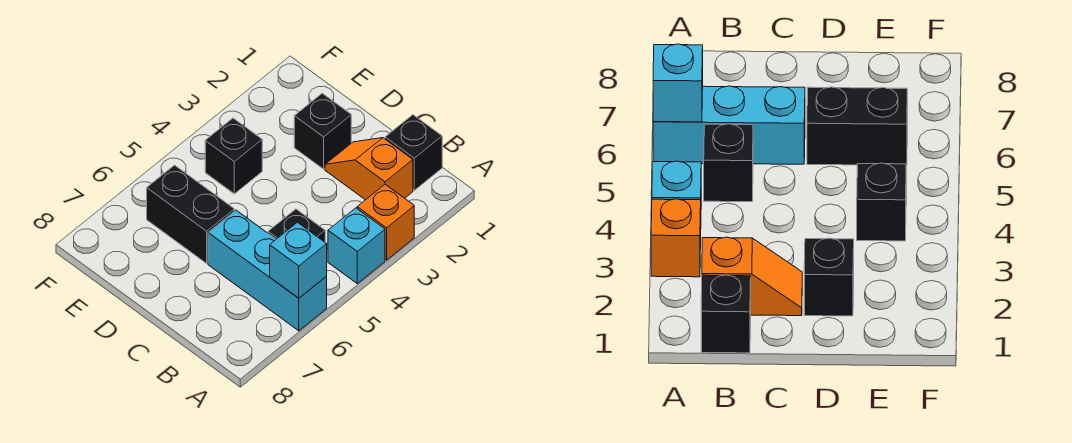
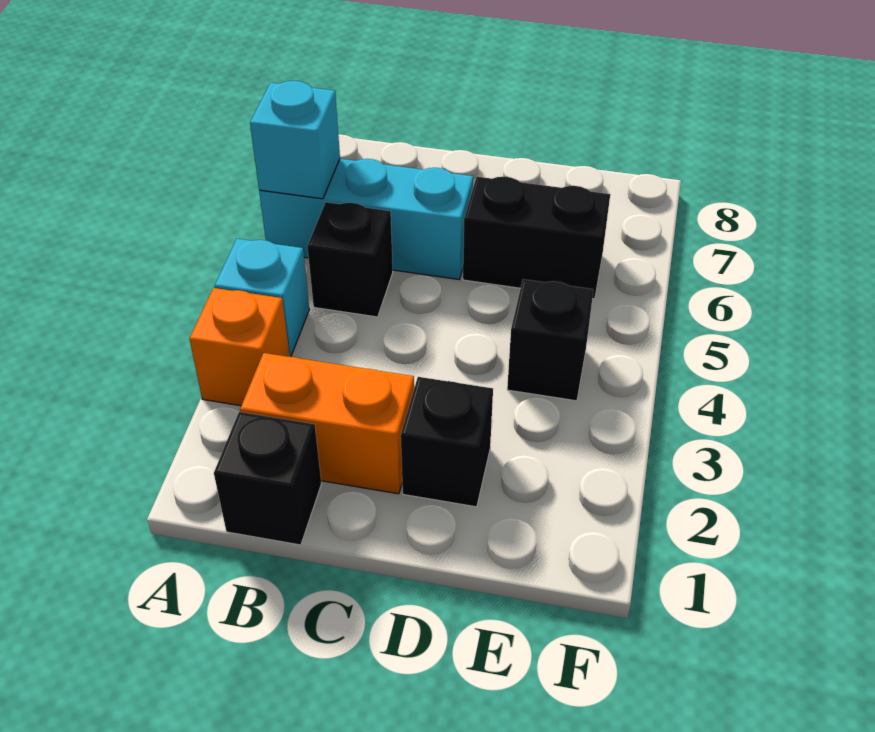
orange slope B2:C2 level 1 top B -> orange brick B2:C2 level 1

